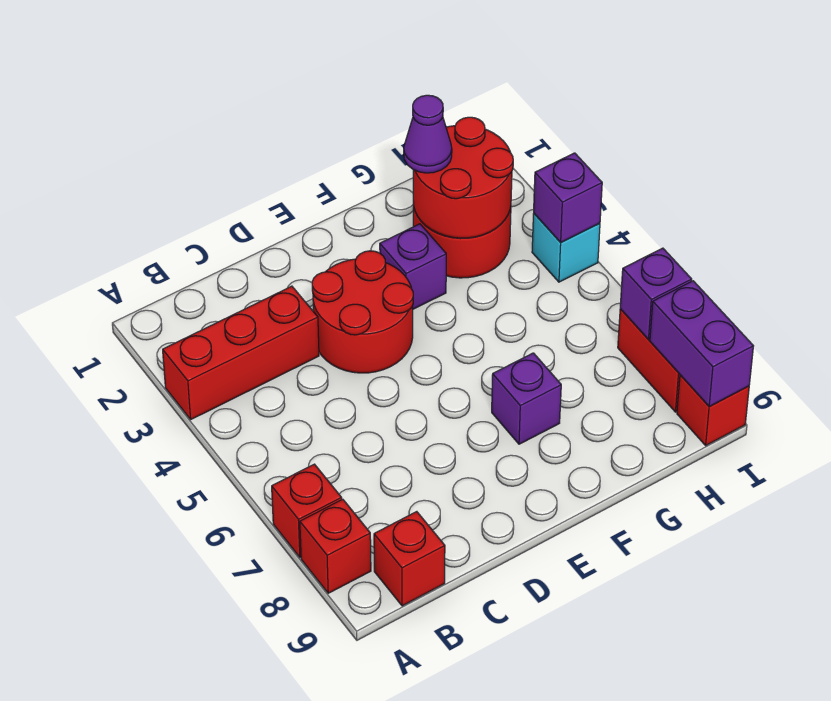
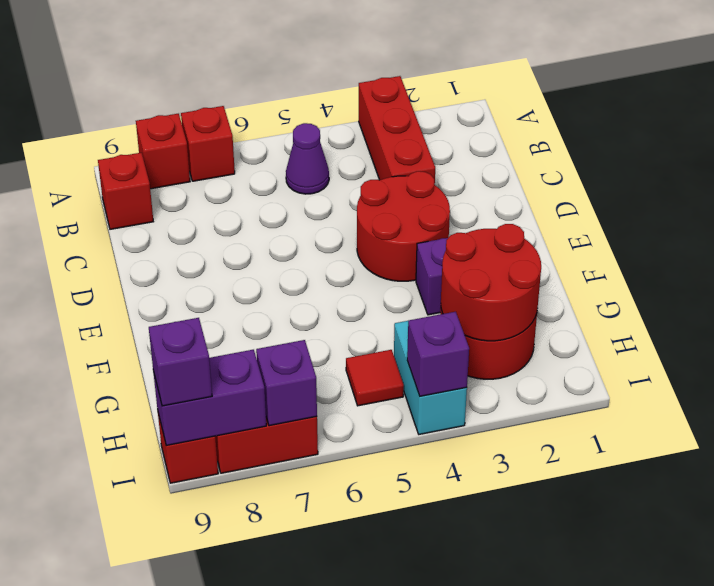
purple brick F7 level 1 -> purple brick I9 level 3
purple cone G2 level 3 -> purple cone B5 level 1
none -> red tile H5 level 1
cyan brick I4 level 1 -> cyan brick H4:I4 level 1

